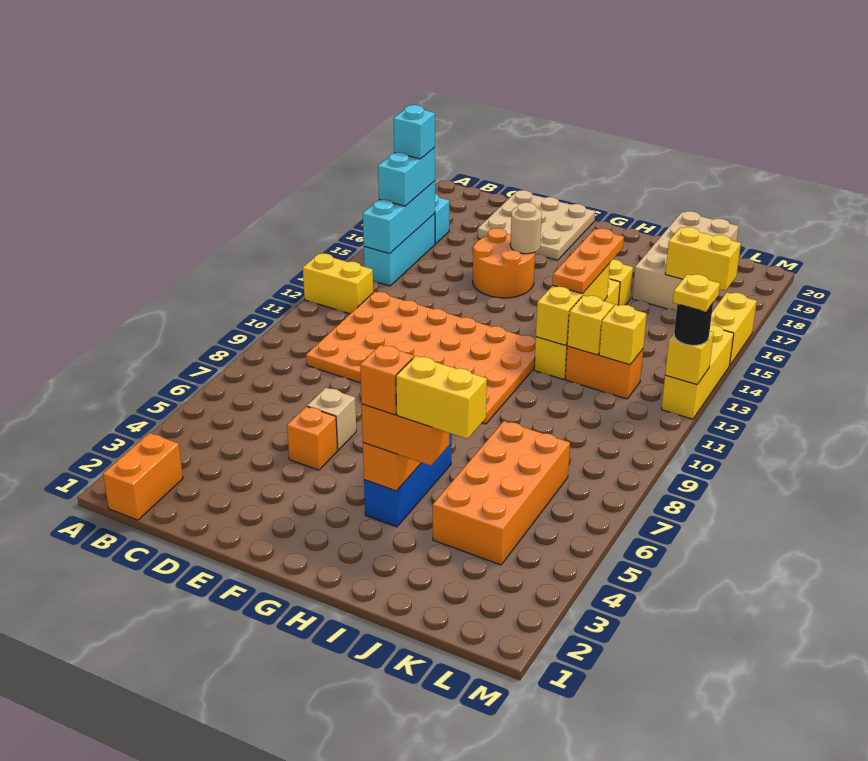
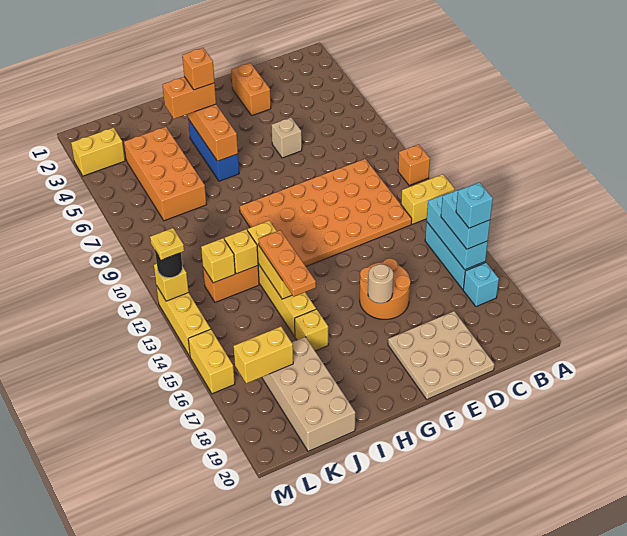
orange brick B1:B2 level 1 -> orange brick E2:E3 level 1
orange brick E5 level 1 -> orange brick A10 level 1
yellow brick I4:J4 level 4 -> yellow brick L3:M3 level 1

